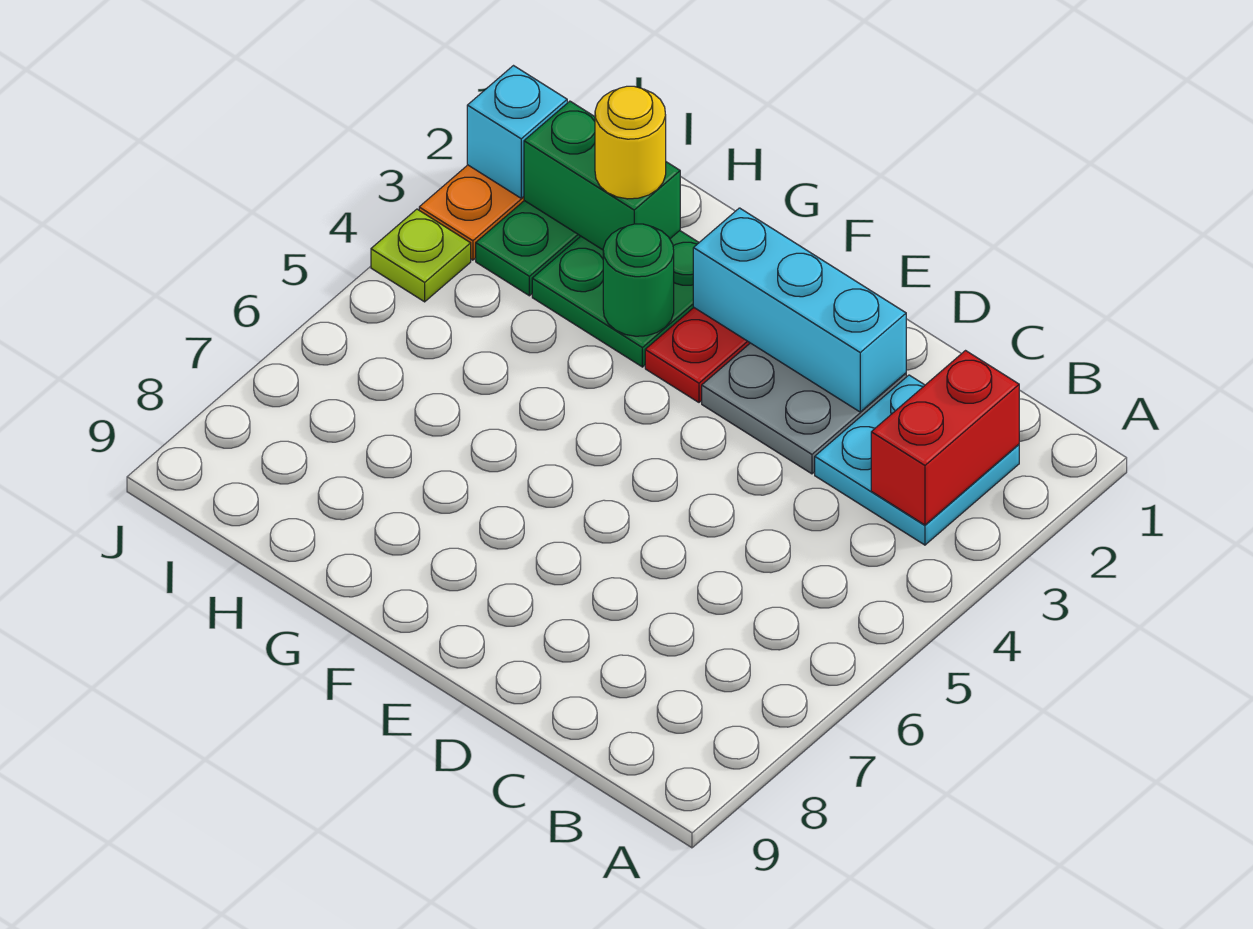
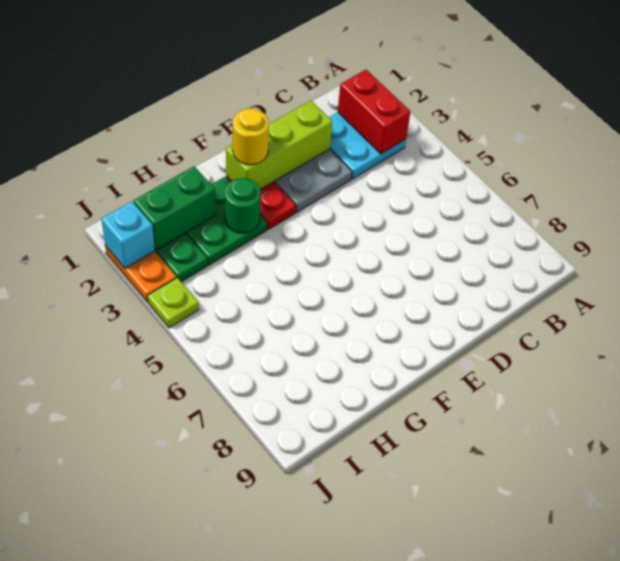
cyan brick D2:F2 level 2 -> lime brick D2:F2 level 2
yellow round brick H2 level 3 -> yellow round brick F2 level 3

